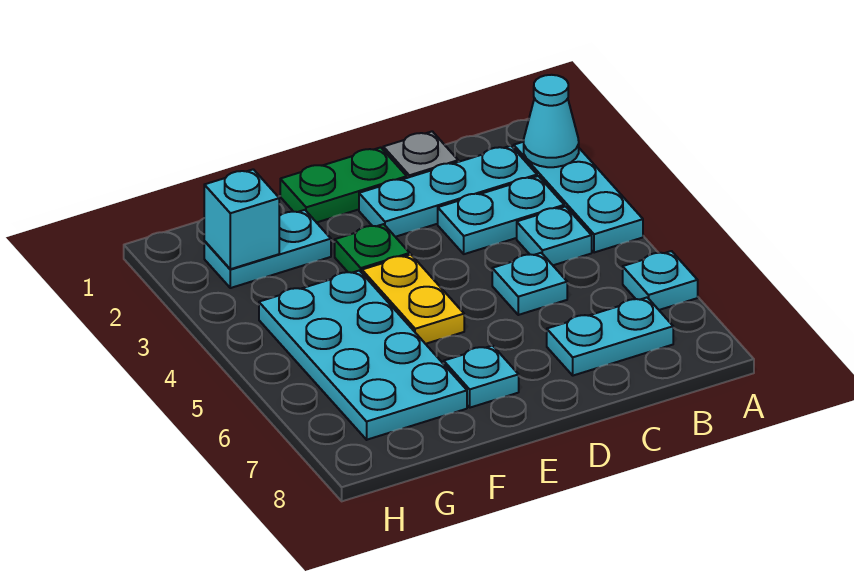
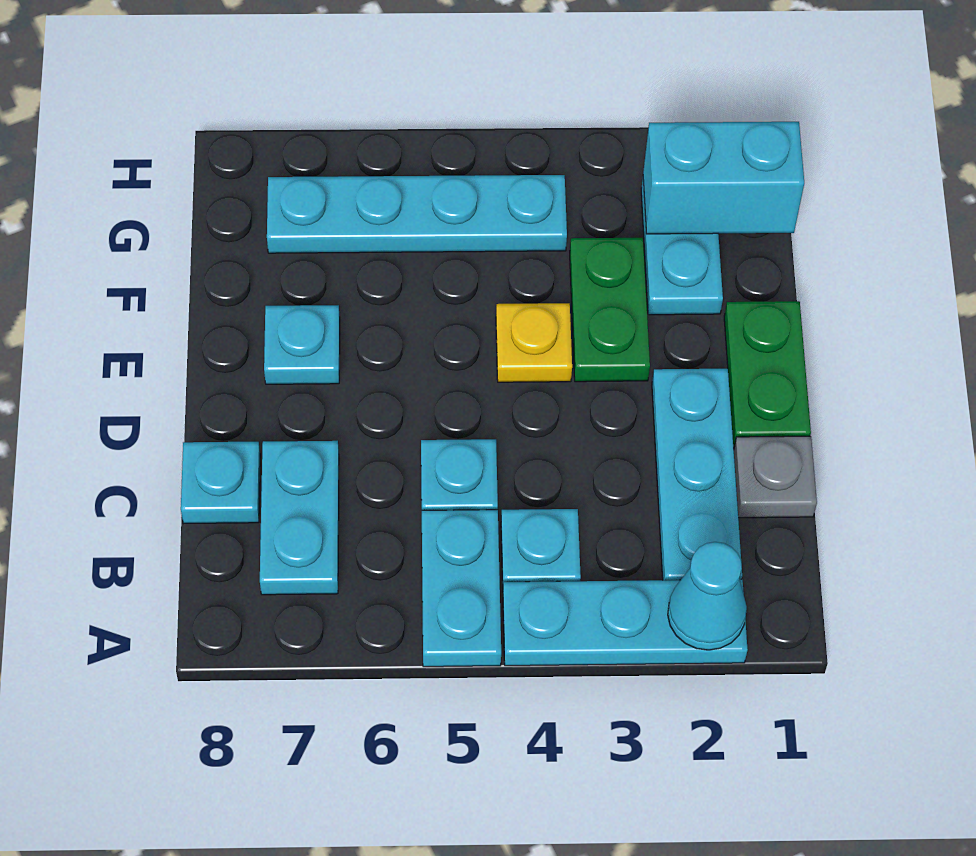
cyan plate A6 level 1 -> cyan plate C8 level 1
cyan plate B3:C3 level 1 -> cyan plate A5:B5 level 1
green plate E3 level 1 -> green plate E3:F3 level 1
yellow plate E4:E5 level 1 -> yellow plate E4 level 1
cyan plate F4:G7 level 1 -> cyan plate G4:G7 level 1
cyan brick G2 level 2 -> cyan brick G1:G2 level 2

